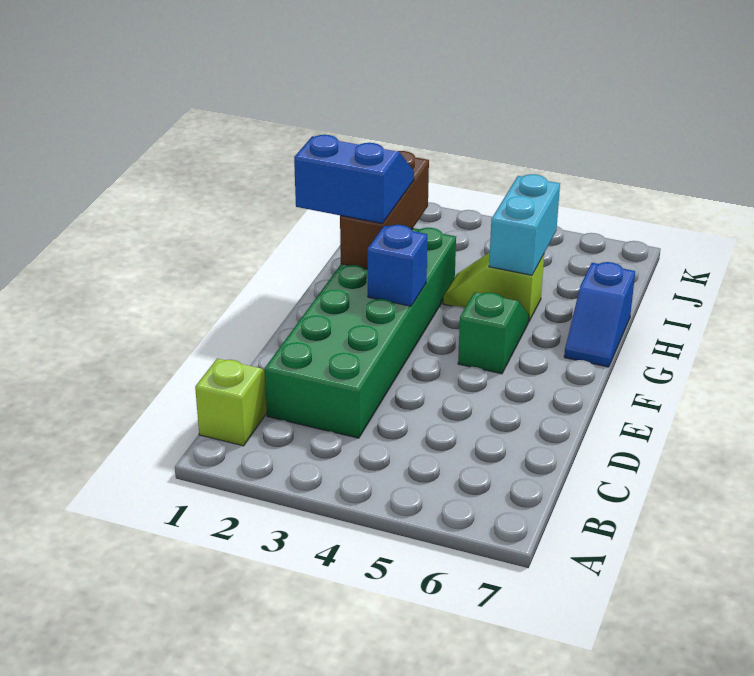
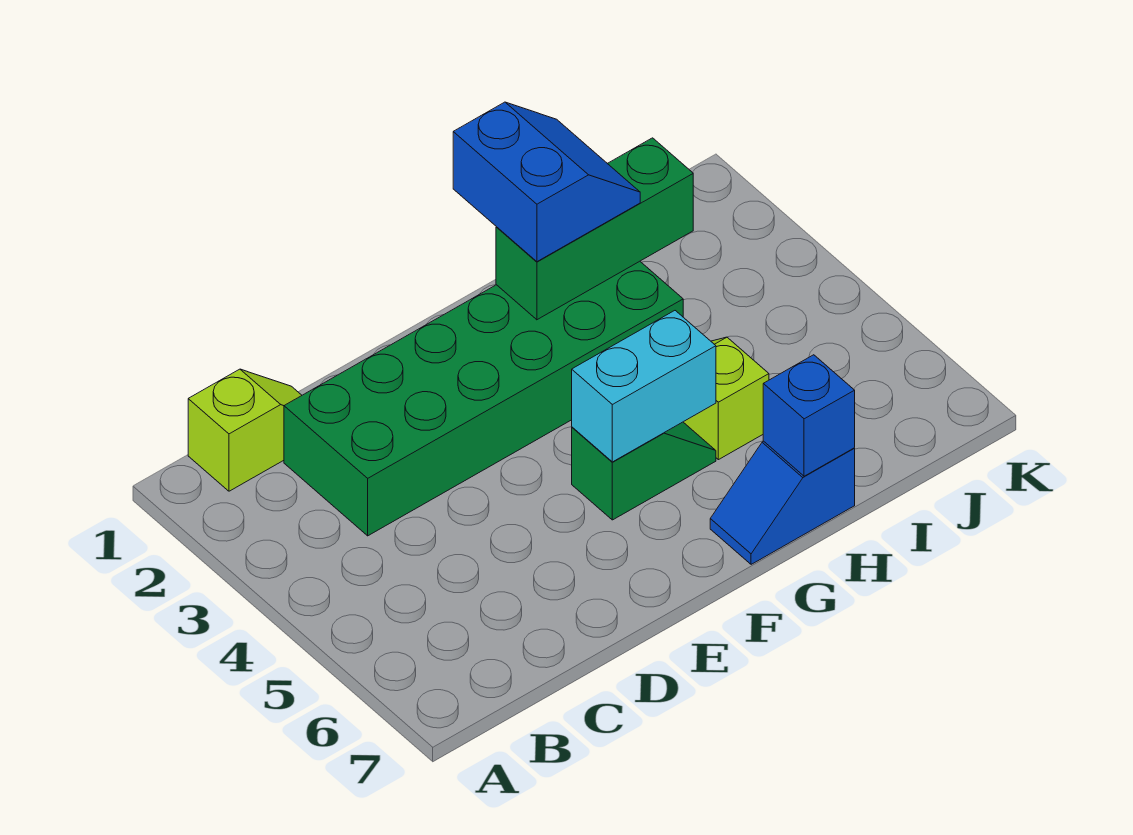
blue brick F3 level 2 -> blue brick H7 level 2
brown brick G2:I2 level 2 -> green brick G2:I2 level 2
cyan brick H5:I5 level 2 -> cyan brick F5:G5 level 2

